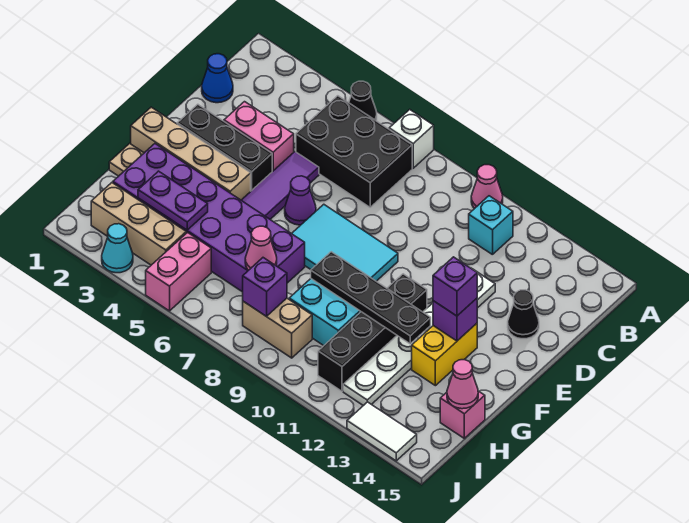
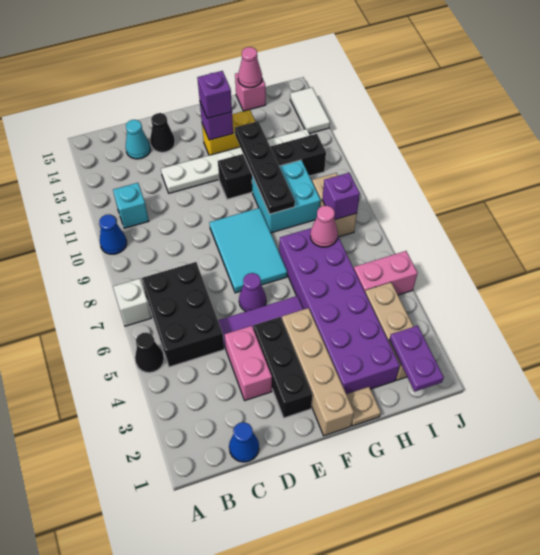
pink cone A10 level 1 -> blue cone A10 level 1
purple plate H3:H4 level 2 -> purple plate I1:I2 level 2
cyan cone J3 level 1 -> cyan cone C14 level 1

